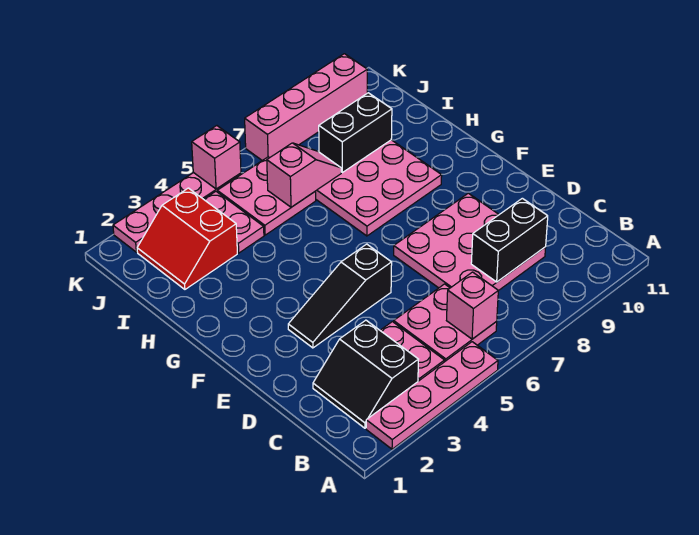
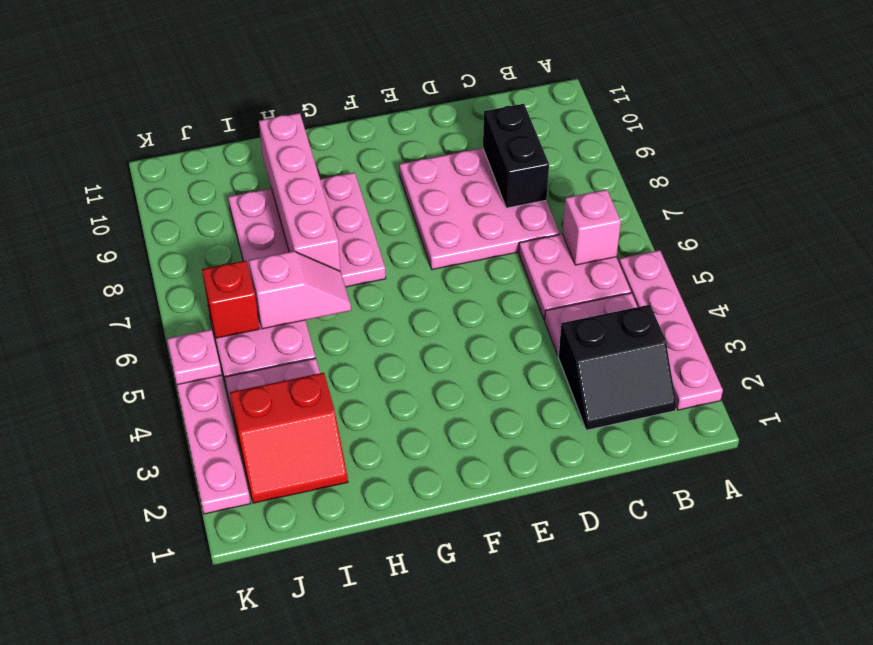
black slope E3:E5 level 1 top 5 -> none
pink slope I6:I7 level 2 top 6 -> pink slope H6:I6 level 2 top I
black brick I8:I9 level 2 -> none
none -> red brick J6 level 2
pink brick K5 level 2 -> pink plate K5 level 2
pink brick K7:K10 level 1 -> pink brick H7:H10 level 2

